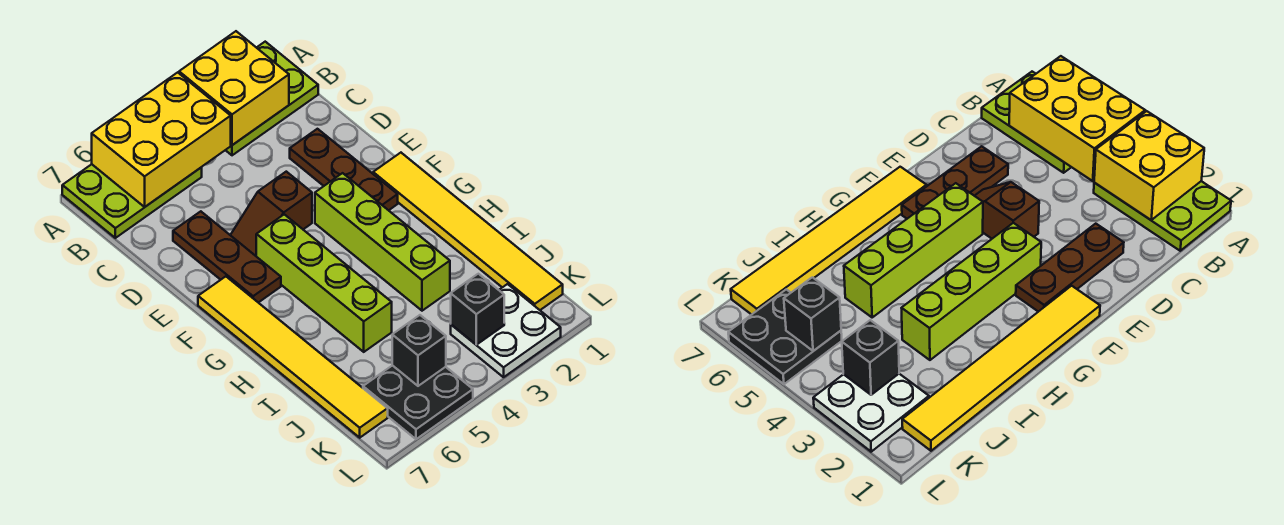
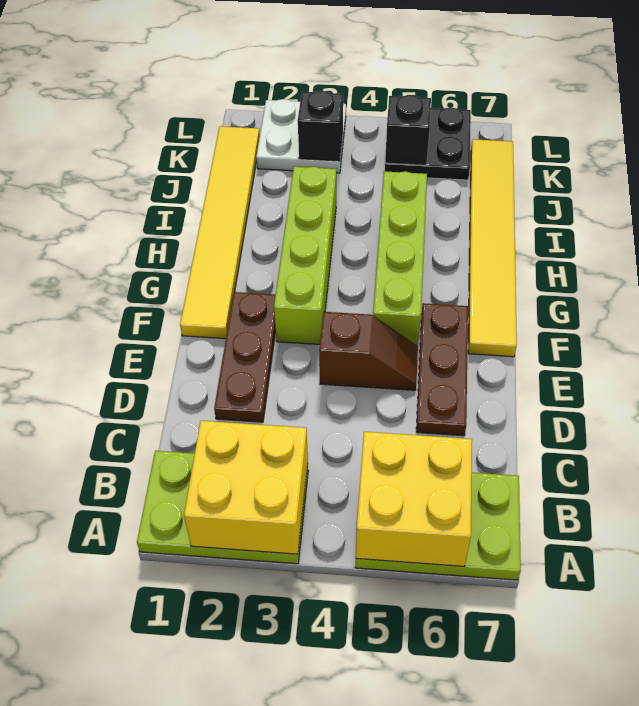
yellow brick A4:B6 level 2 -> yellow brick A5:B6 level 2

